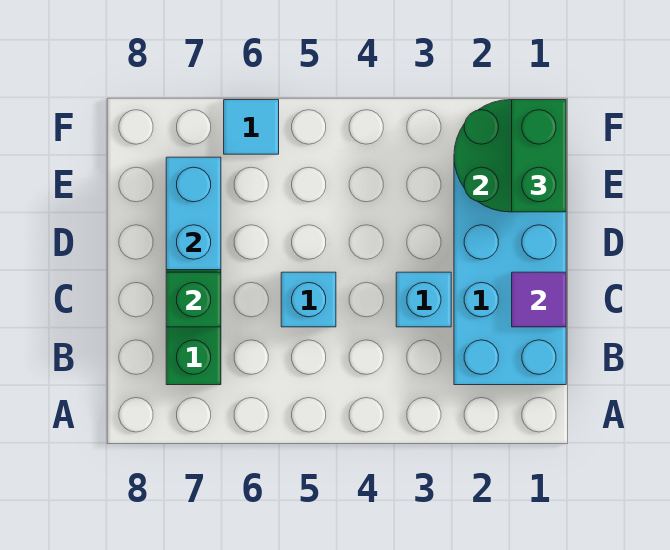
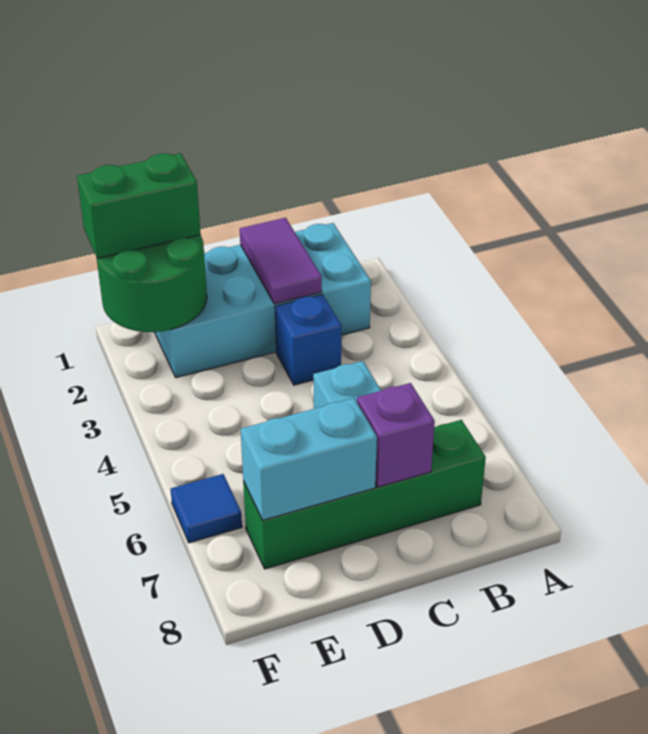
purple tile C1 level 2 -> purple tile C1:C2 level 2
cyan brick C3 level 1 -> blue brick C3 level 1
green brick C7 level 2 -> purple brick C7 level 2
cyan tile F6 level 1 -> blue tile F6 level 1

